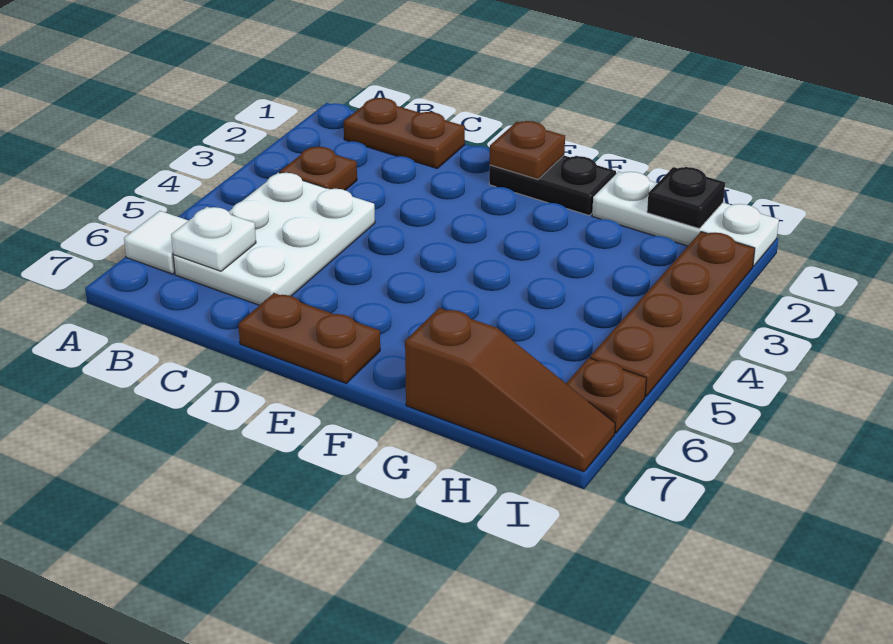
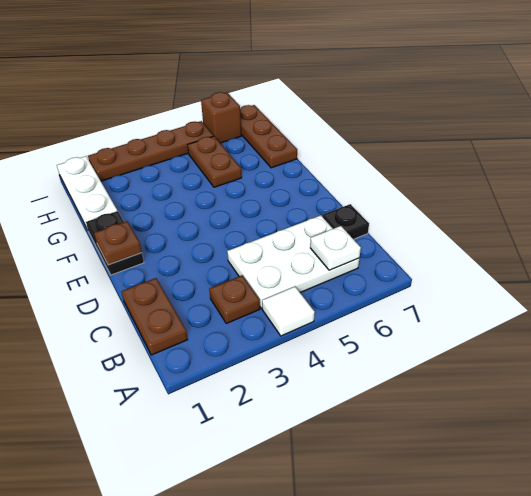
white tile A6 level 1 -> white tile A4 level 1
brown plate D7:E7 level 1 -> brown plate G5:H5 level 1
brown slope G7:I7 level 1 top G -> brown plate G7:I7 level 1
black plate H1 level 2 -> black plate C7 level 1
brown plate I6 level 1 -> brown brick I6 level 1

